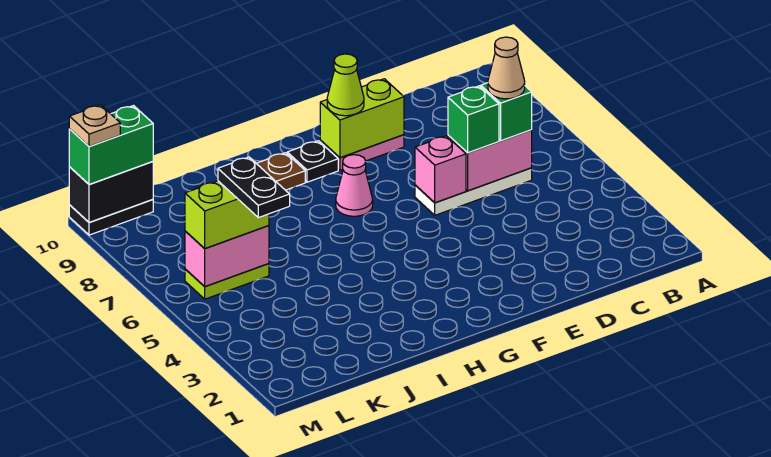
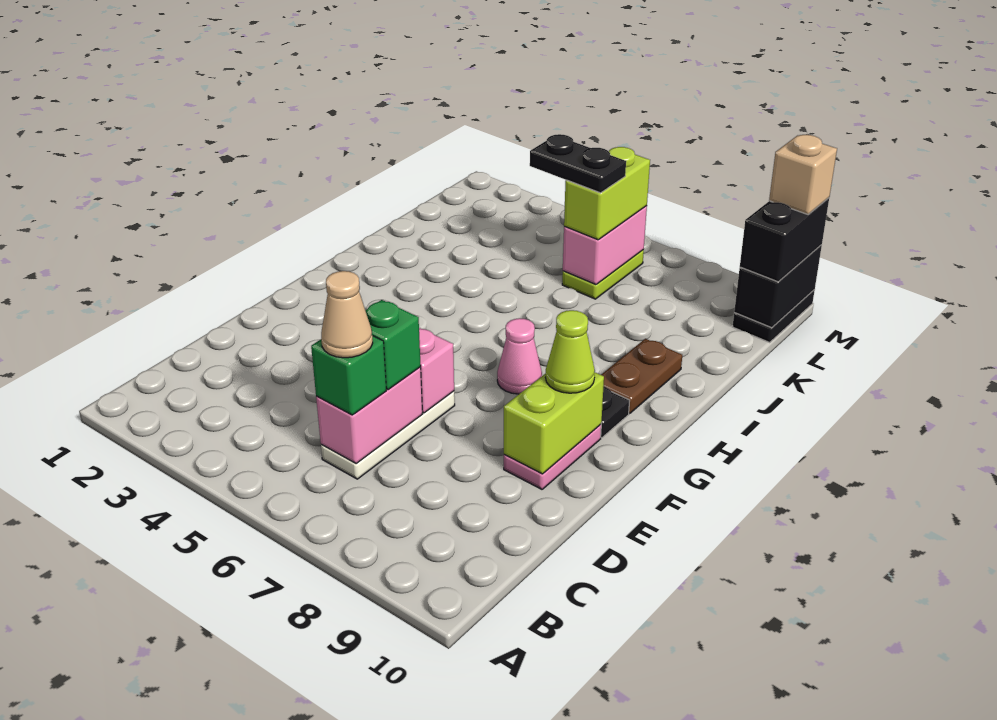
green brick L10:M10 level 3 -> black brick L10:M10 level 3
tan plate M10 level 4 -> tan brick M10 level 4

